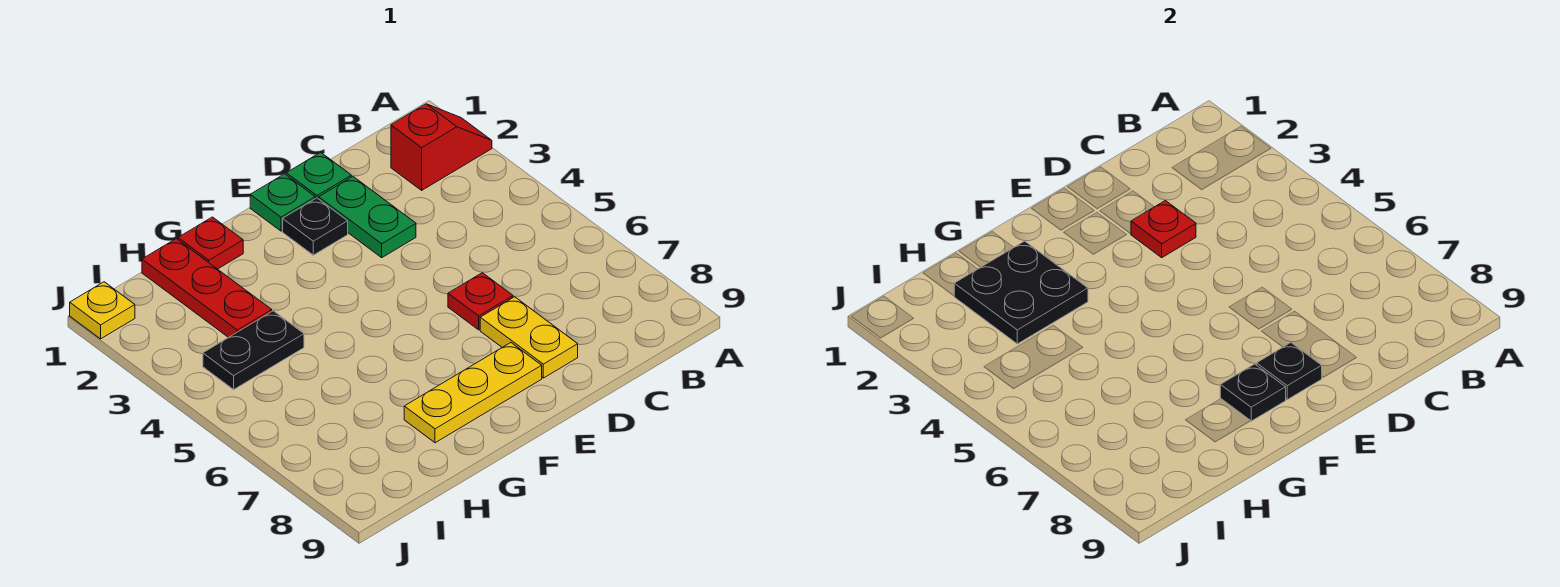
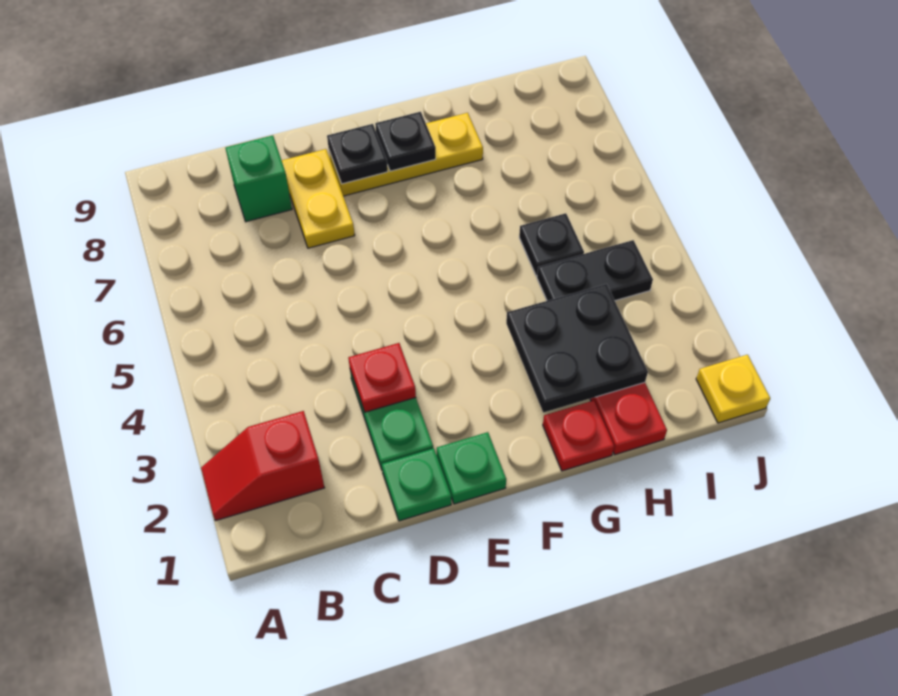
none -> green brick C8 level 1
red plate D6 level 1 -> none
black plate E2 level 1 -> black plate H5 level 1

